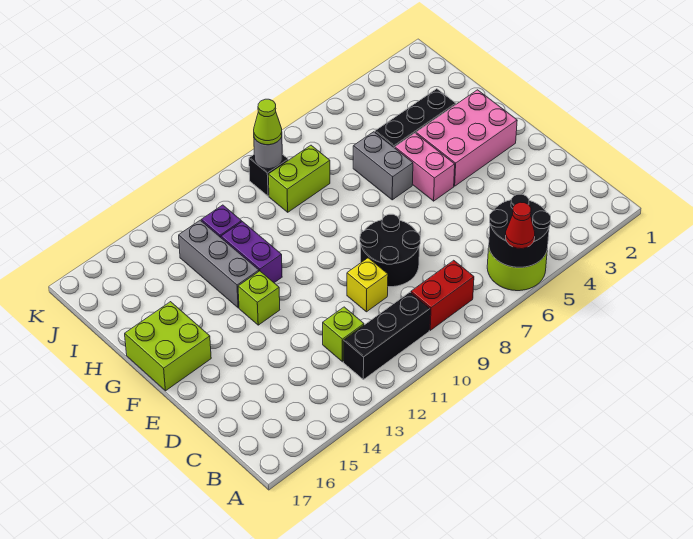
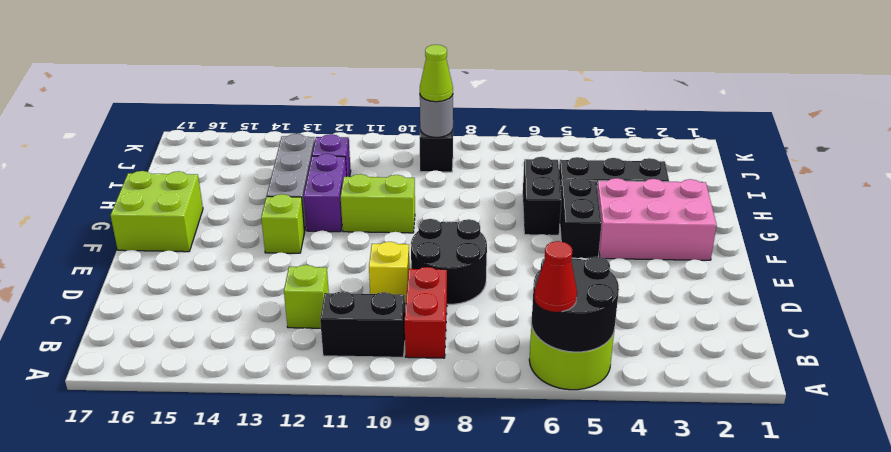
red brick B8:B9 level 1 -> red brick B9:C9 level 1
black brick B10:B12 level 1 -> black brick B10:B11 level 1
pink brick F5:G5 level 1 -> black brick F5:G5 level 1
grey brick G6:H6 level 1 -> black brick G6:H6 level 1
lime brick I8:I9 level 1 -> lime brick G10:G11 level 1

